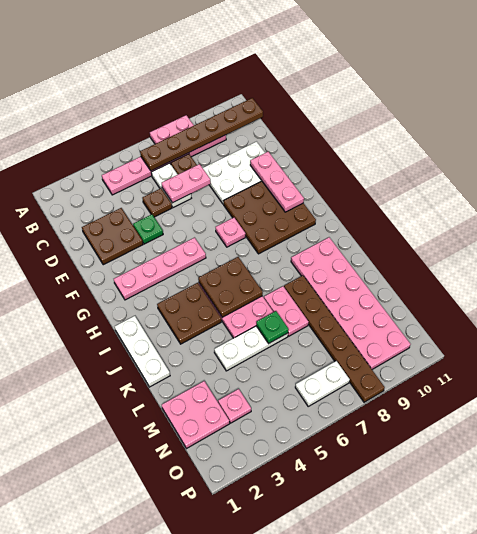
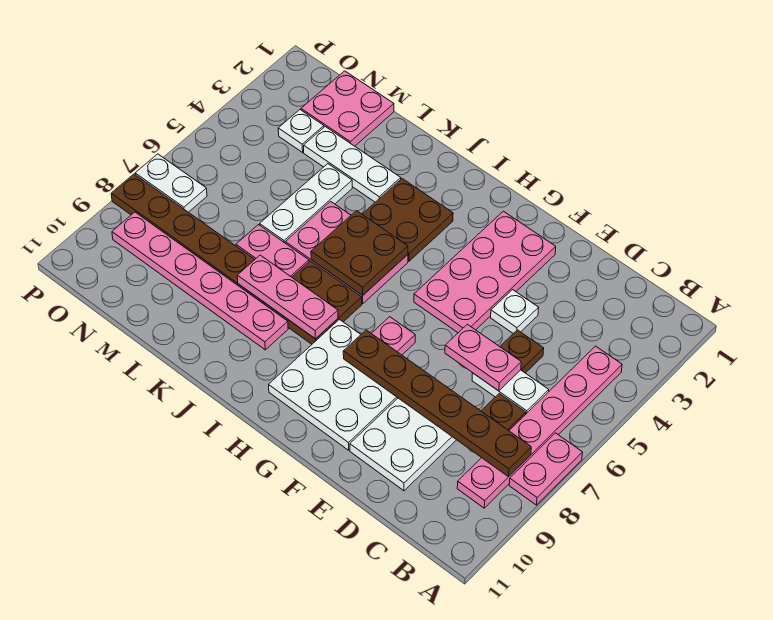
brown plate B6:B11 level 2 -> brown plate B8:G8 level 2
brown plate D2:E3 level 1 -> brown plate I7:J8 level 1
pink plate D6:D7 level 2 -> pink plate D6:E6 level 2
green plate E4 level 1 -> white plate E4 level 1
pink plate E10:G10 level 2 -> pink plate I8:K8 level 2
brown plate F8:H10 level 1 -> white plate F8:H10 level 1
pink plate G2:G5 level 1 -> pink plate F2:G5 level 1
white plate I1:K1 level 1 -> white plate K3:M3 level 1
pink plate J9:O10 level 1 -> pink plate J9:O9 level 1
green plate L6 level 2 -> none
pink plate N3 level 1 -> white plate N3 level 1
white plate O6:O7 level 1 -> white plate O7:P7 level 1

